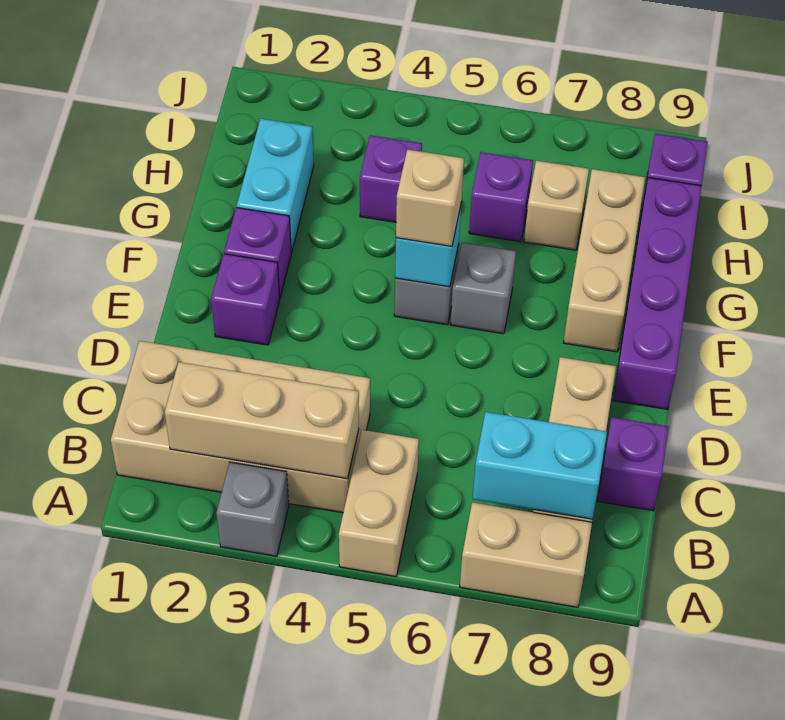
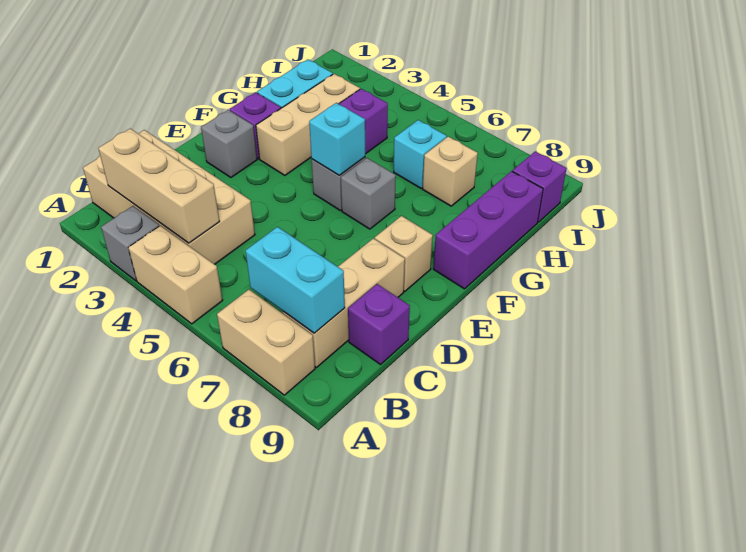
tan brick A5:B5 level 1 -> tan brick A4:A5 level 1
purple brick E2 level 1 -> grey brick E2 level 1
purple brick E9:H9 level 1 -> purple brick F9:H9 level 1
tan brick F5 level 3 -> tan brick E8 level 1
tan brick F8:H8 level 1 -> tan brick F3:H3 level 1
purple brick H6 level 1 -> cyan brick H6 level 1

